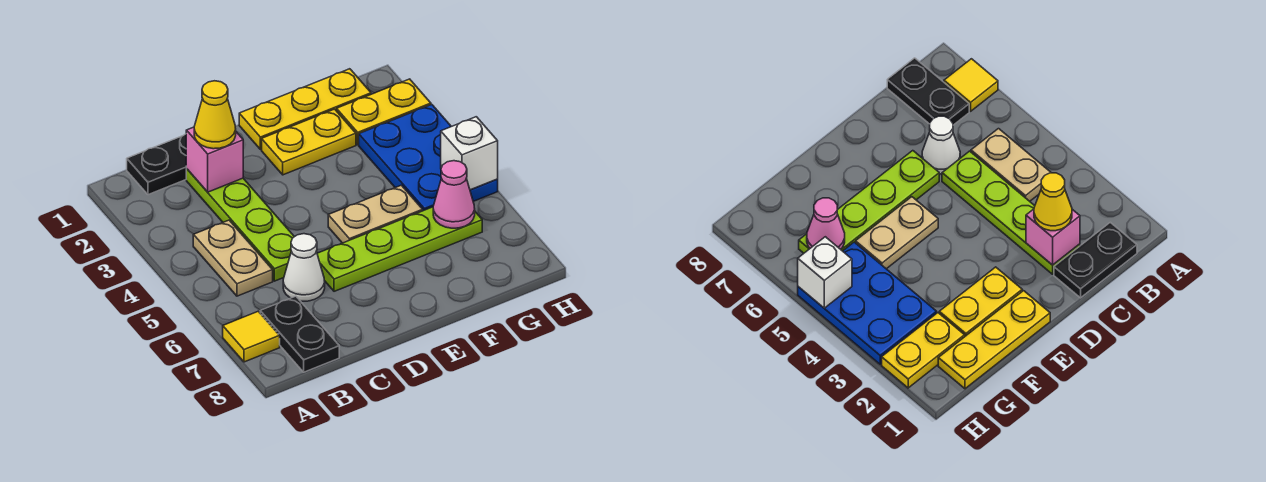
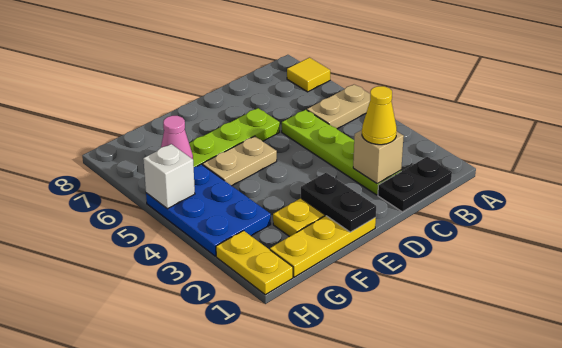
tan plate B4:B5 level 1 -> tan plate A5:B5 level 1
black plate B7:B8 level 1 -> black plate E1:E2 level 2
pink brick C2 level 2 -> tan brick C2 level 2
white cone C6 level 1 -> none
yellow plate G2:H2 level 1 -> yellow plate H1:H2 level 1

